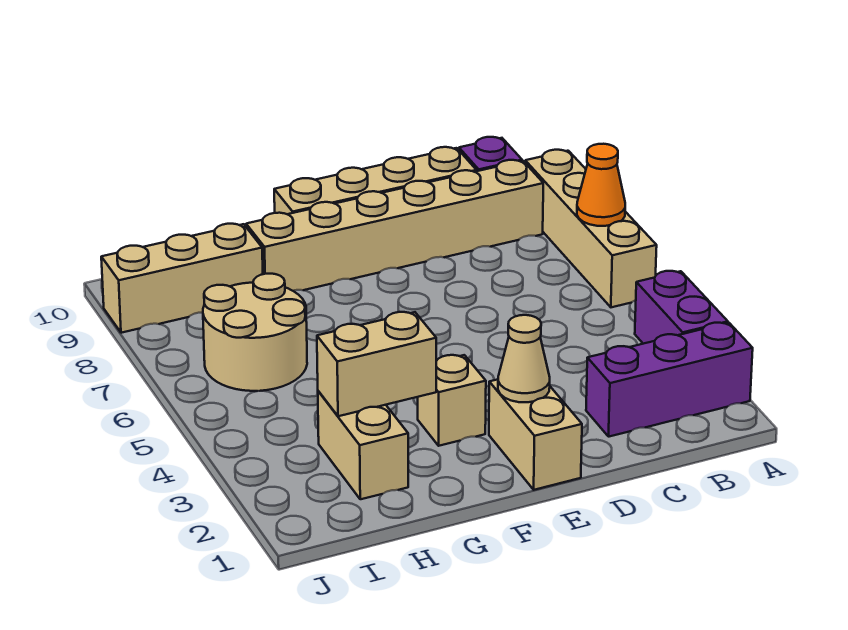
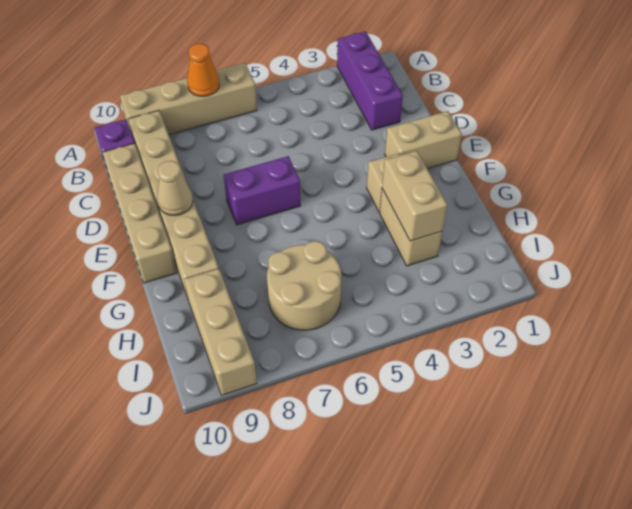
purple brick A3:A4 level 1 -> purple brick E6:E7 level 1
tan cone E2 level 2 -> tan cone E9 level 2
tan brick H2:H3 level 1 -> tan brick G3:H3 level 1

